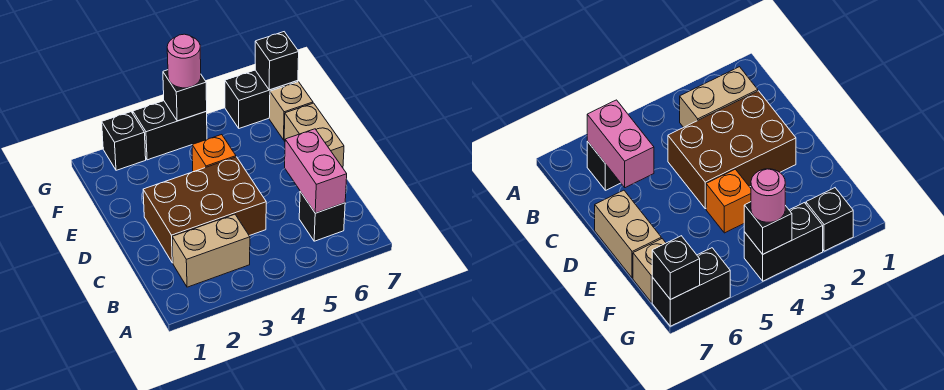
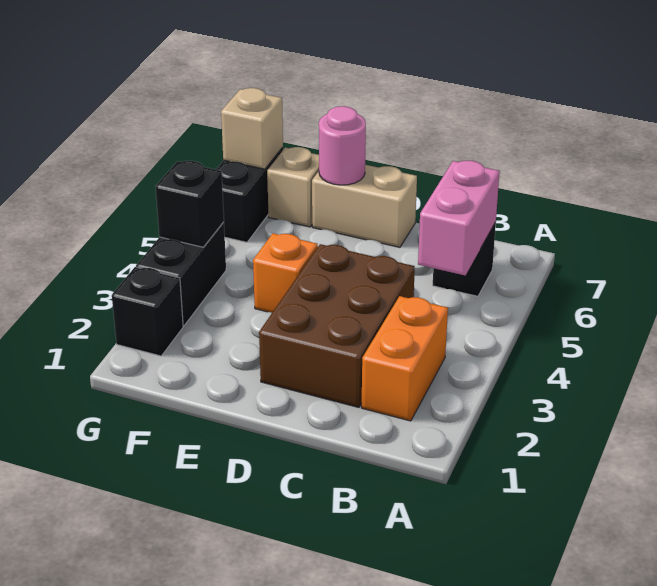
tan brick B2:B3 level 1 -> orange brick B2:B3 level 1
pink brick B6:C6 level 2 -> pink brick B5:B6 level 2
pink round brick G4 level 3 -> pink round brick E7 level 2
black brick G7 level 2 -> tan brick G7 level 2

